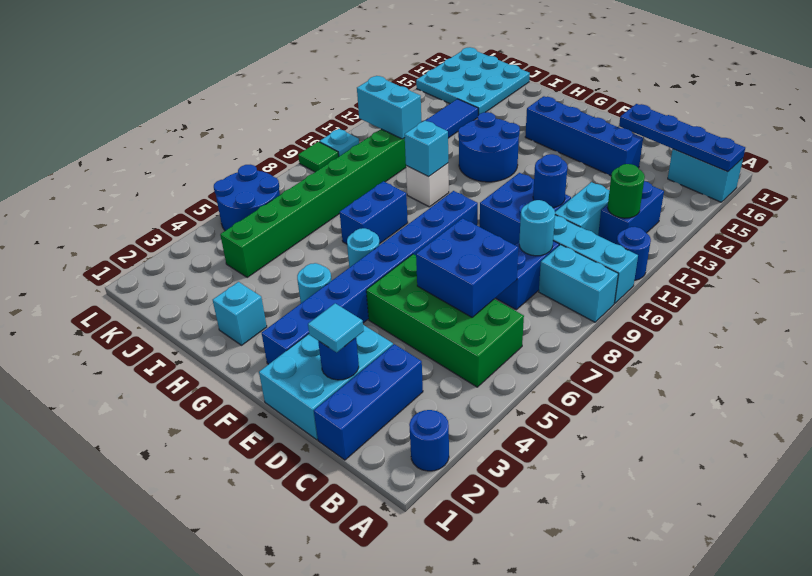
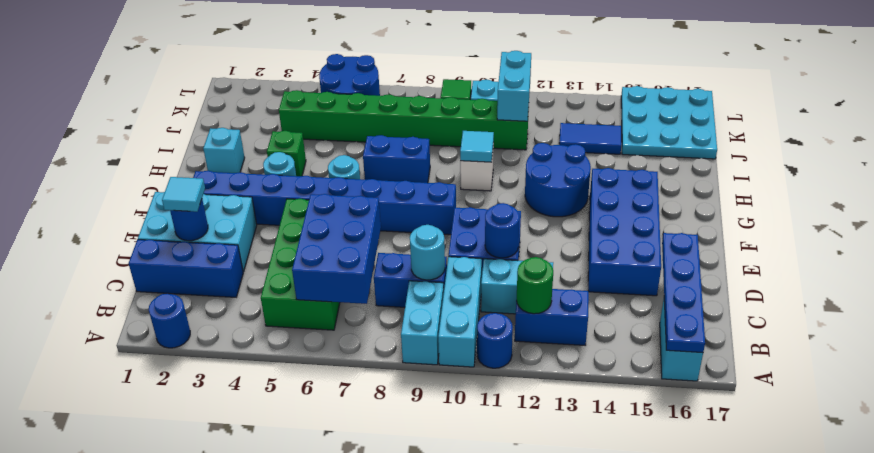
blue brick C6:D7 level 2 -> blue brick B6:D7 level 2
blue brick D15:G15 level 1 -> blue brick D14:G15 level 1
none -> green brick H4 level 1
cyan brick H10 level 2 -> cyan tile H10 level 2

